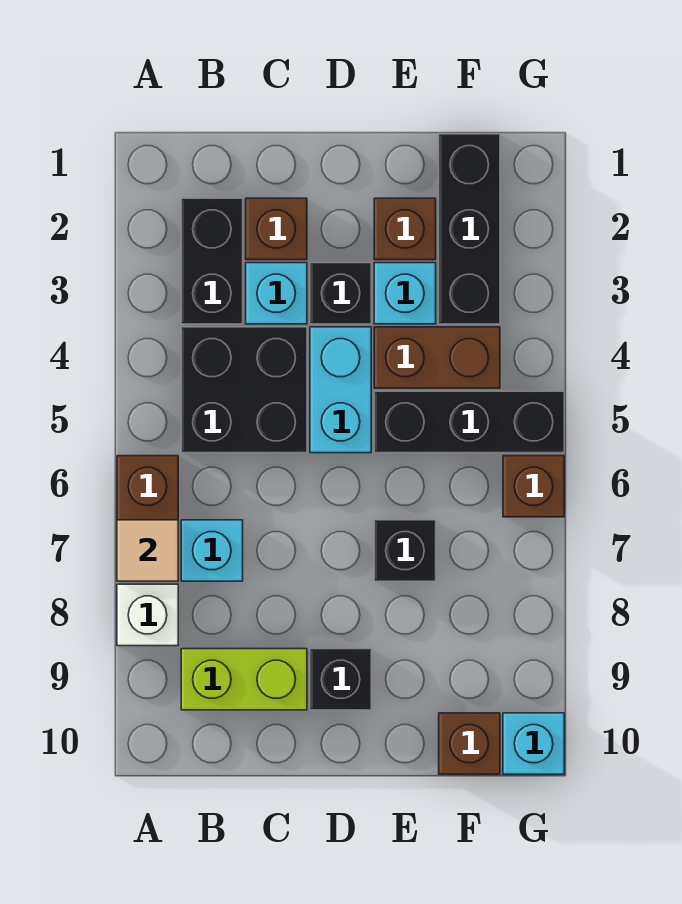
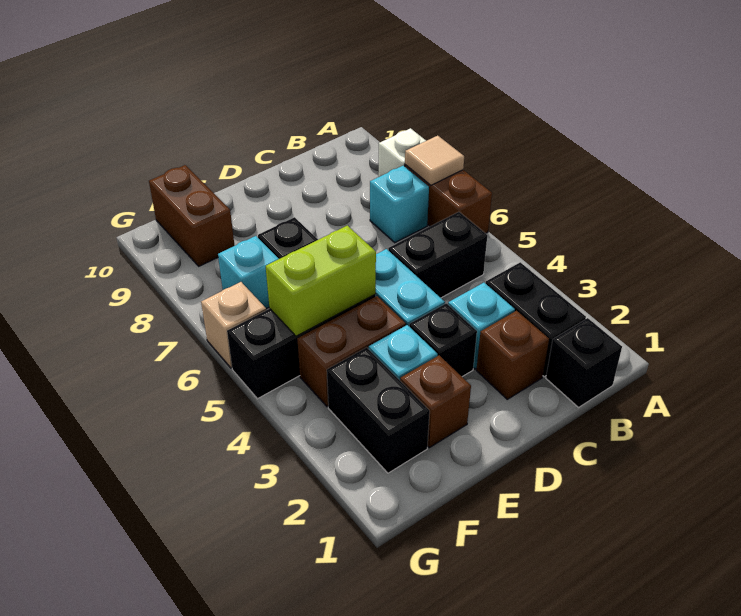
black brick B4:C5 level 1 -> black brick B5:C5 level 1
lime brick B9:C9 level 1 -> lime brick E5:F5 level 2
black brick D9 level 1 -> black brick B1 level 1
black brick F1:F3 level 1 -> black brick F2:F3 level 1
brown brick F10 level 1 -> brown brick F9:F10 level 1
brown brick G6 level 1 -> tan brick G6 level 1
cyan brick G10 level 1 -> cyan brick F7 level 1

